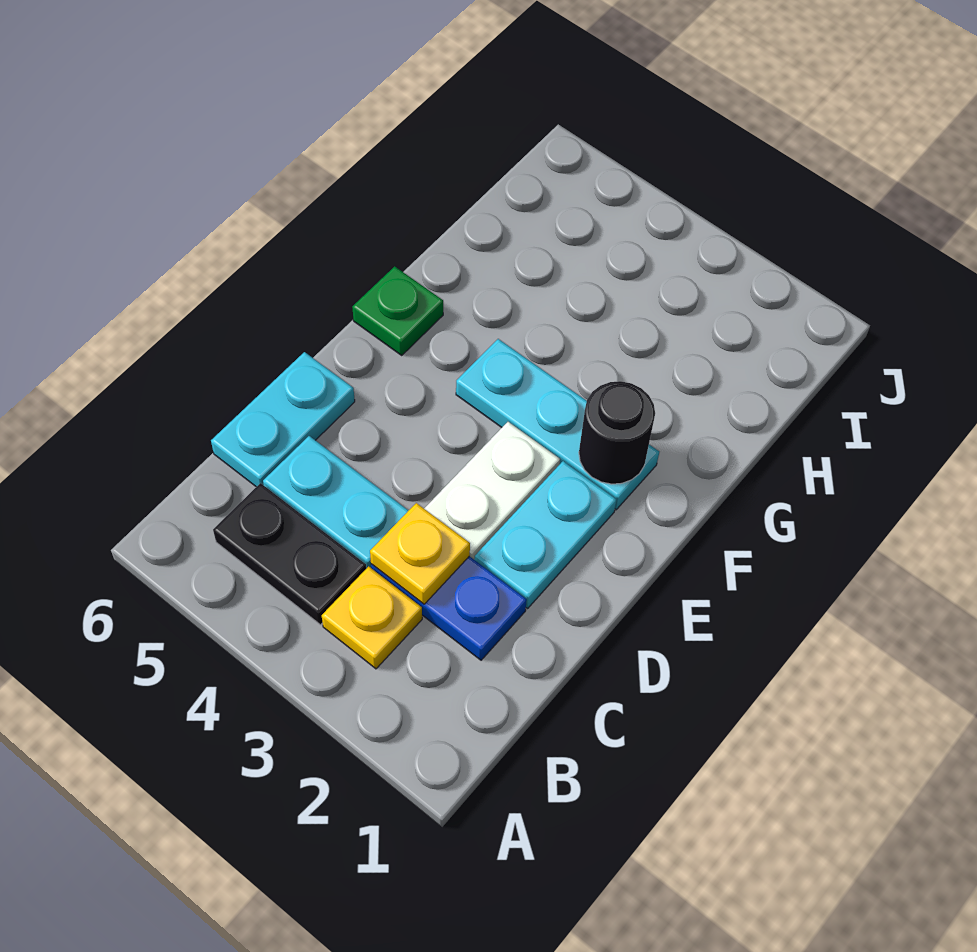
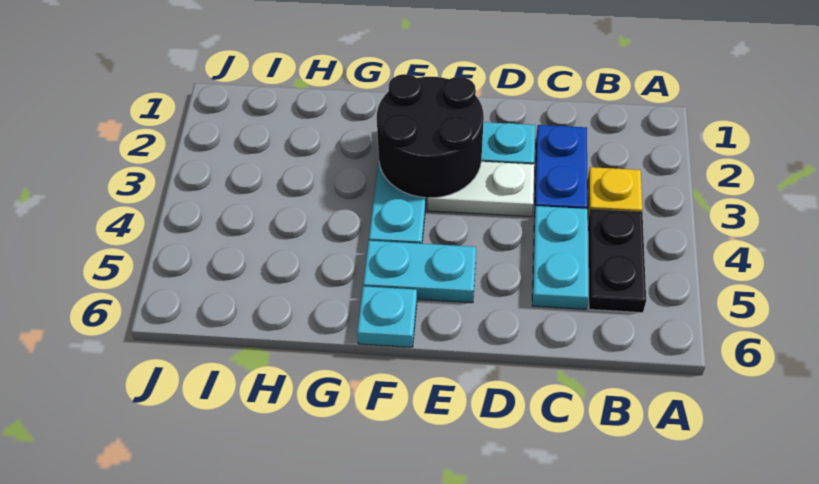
yellow plate C3 level 2 -> none
cyan plate C6:D6 level 1 -> cyan plate E5:F5 level 1
black round brick F2 level 2 -> black round brick E2:F3 level 2
green plate F6 level 1 -> cyan plate F6 level 1

